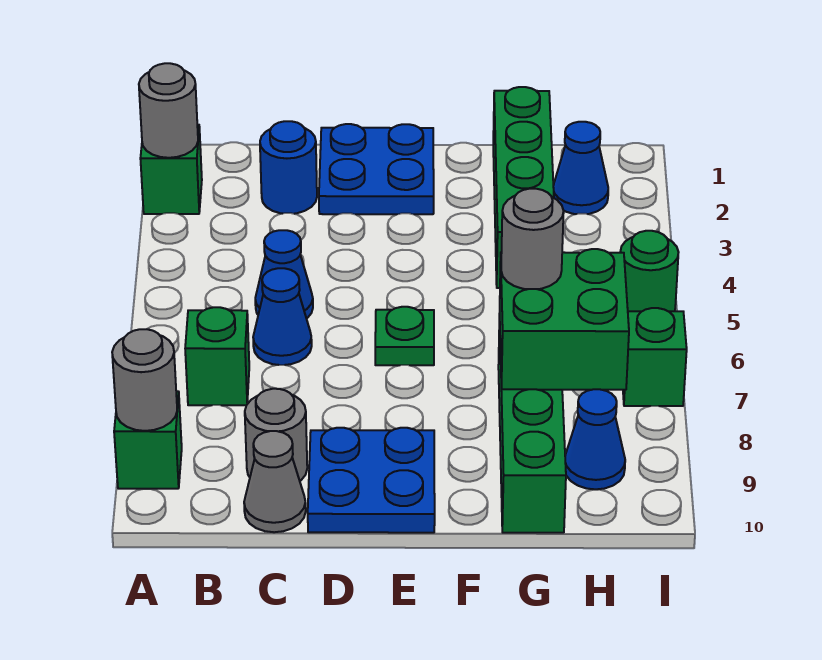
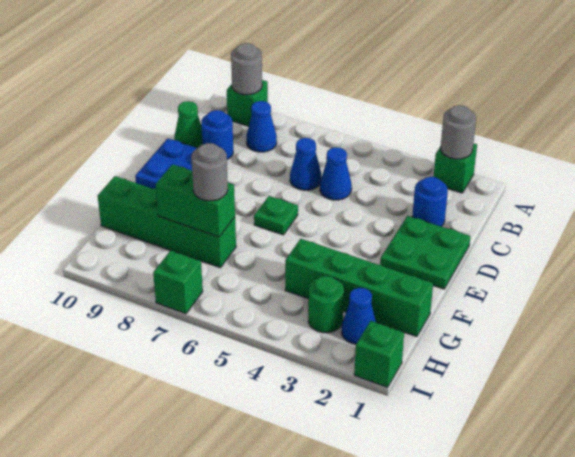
green brick B7 level 1 -> green brick I1 level 1
grey round brick C9 level 1 -> blue round brick C9 level 1
grey cone C10 level 1 -> green cone C10 level 1
blue plate D1:E2 level 1 -> green plate D1:E2 level 1
green brick G7:H8 level 2 -> green brick G7:G8 level 2
blue cone H9 level 1 -> blue cone B8 level 1
green round brick I5 level 1 -> green round brick H3 level 1

